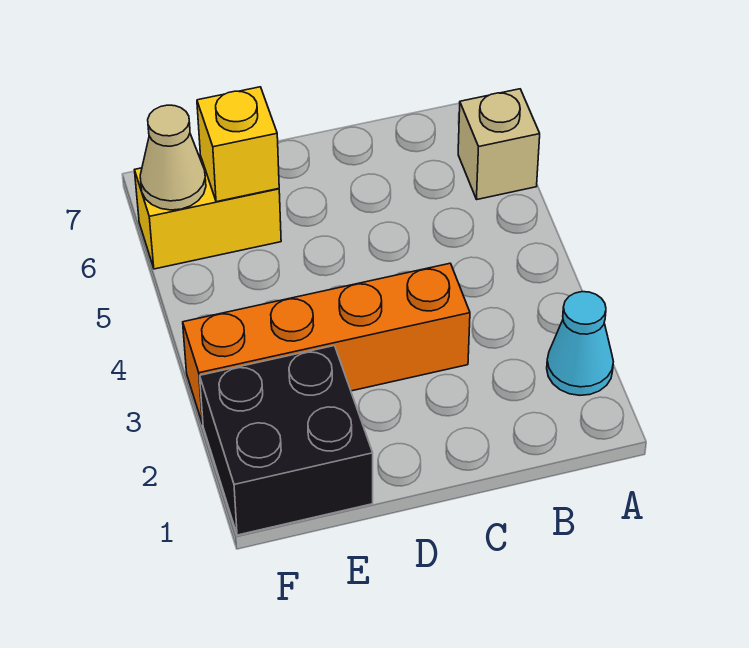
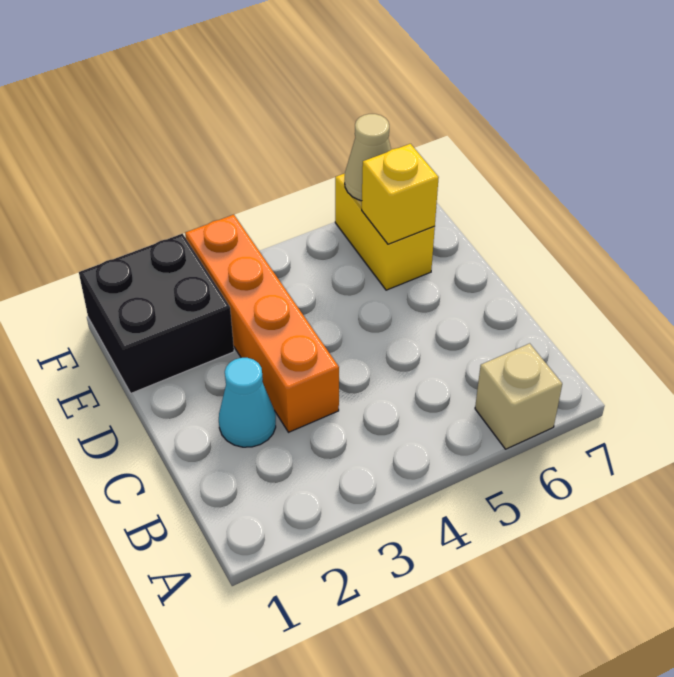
cyan cone A2 level 1 -> cyan cone C2 level 1

